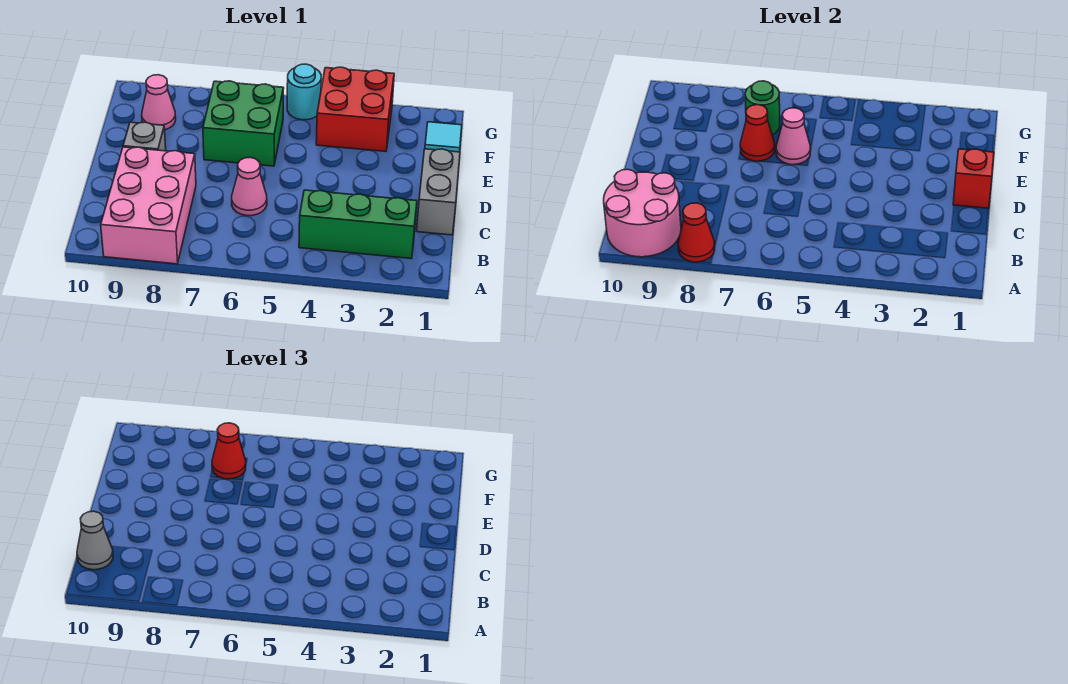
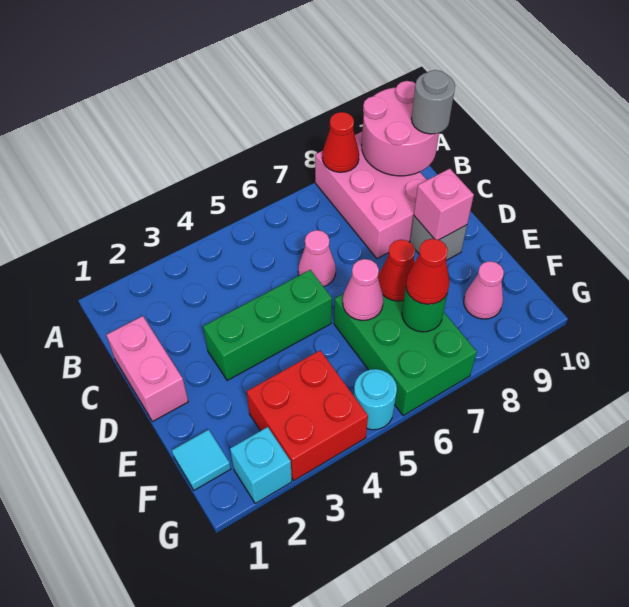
green brick B2:B4 level 1 -> green brick D3:D5 level 1
grey cone B10 level 3 -> grey round brick B10 level 3
grey brick C1:D1 level 1 -> pink brick C1:D1 level 1
red brick D1 level 2 -> none
none -> pink brick D9 level 2
green brick E6:F7 level 1 -> green brick E6:G7 level 1
none -> cyan brick G2 level 1

